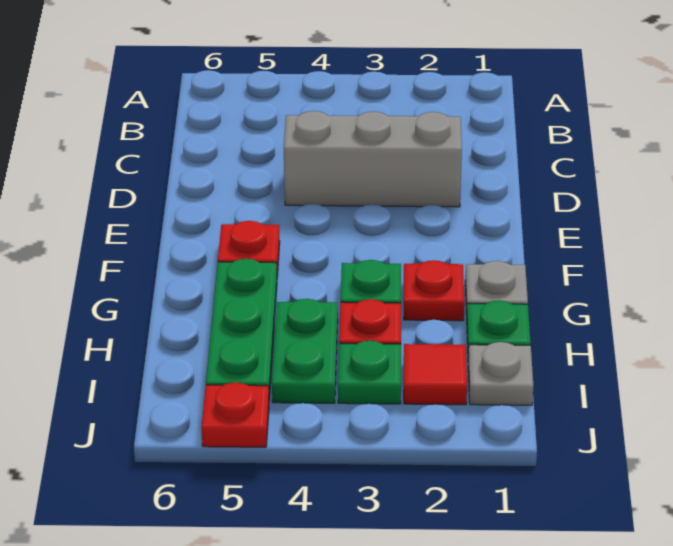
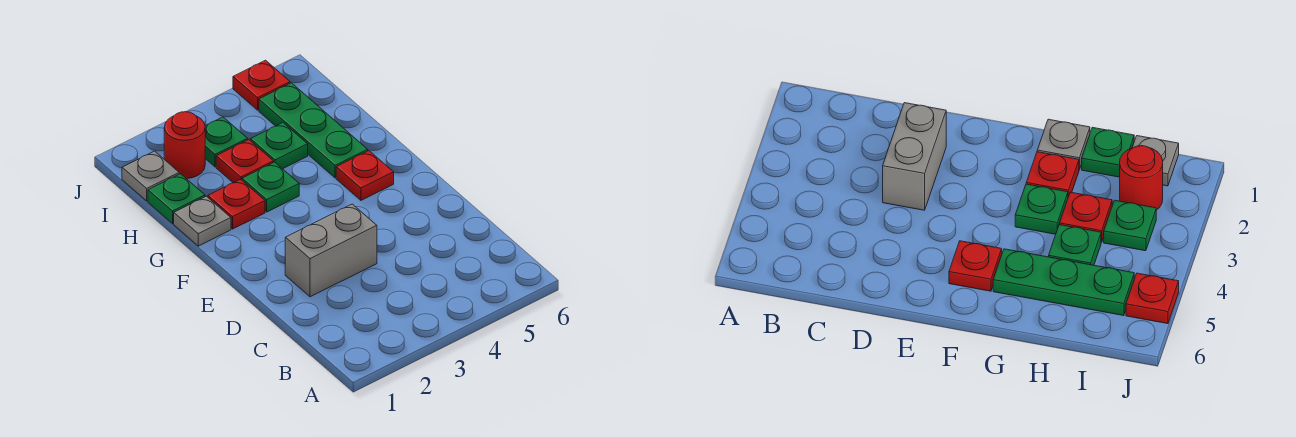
grey brick D2:D4 level 1 -> grey brick D2:D3 level 1
green plate H4:I4 level 1 -> green plate H4 level 1
red tile I2 level 1 -> red round brick I2 level 1

